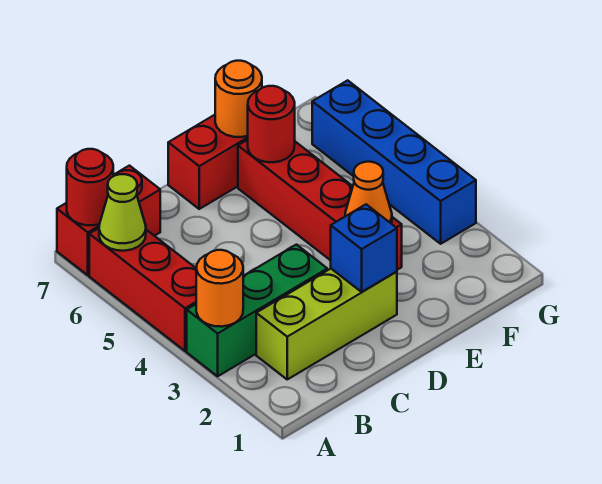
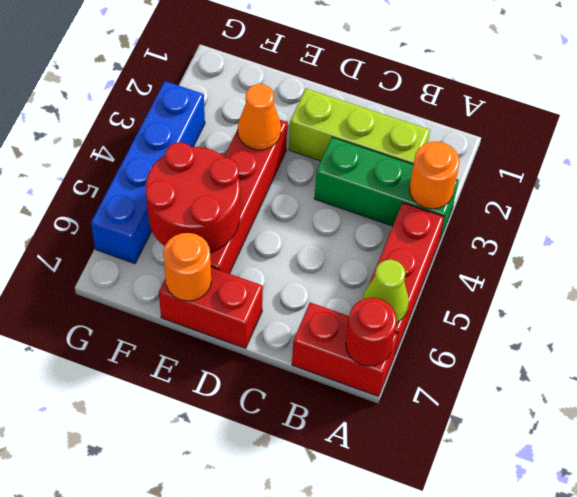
blue brick D2 level 2 -> none
red round brick E6 level 2 -> red round brick E5:F6 level 2

